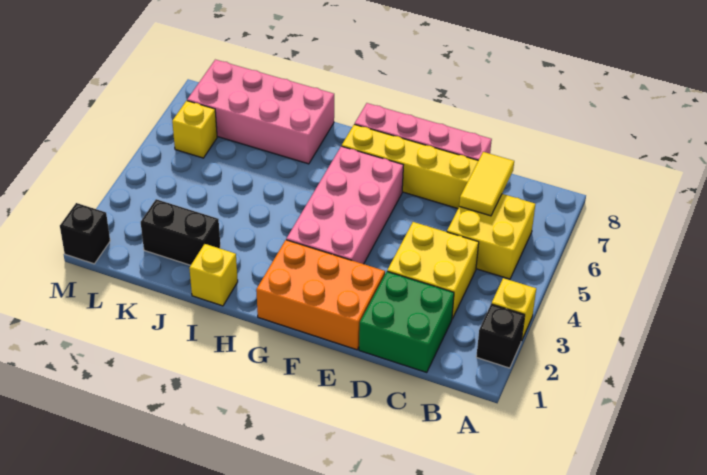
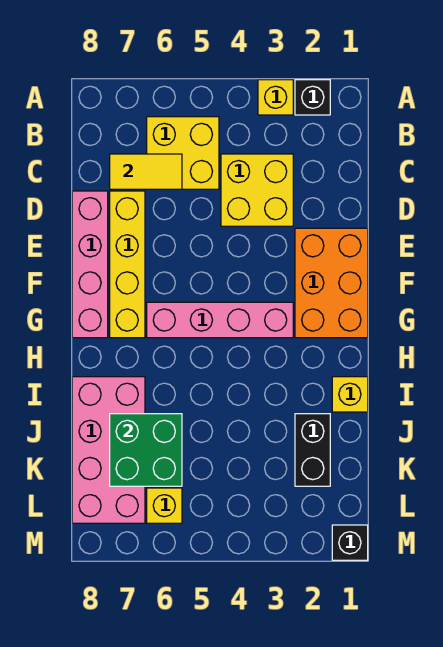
green brick C1:D2 level 1 -> green brick J6:K7 level 2
pink brick F3:G6 level 1 -> pink brick G3:G6 level 1

